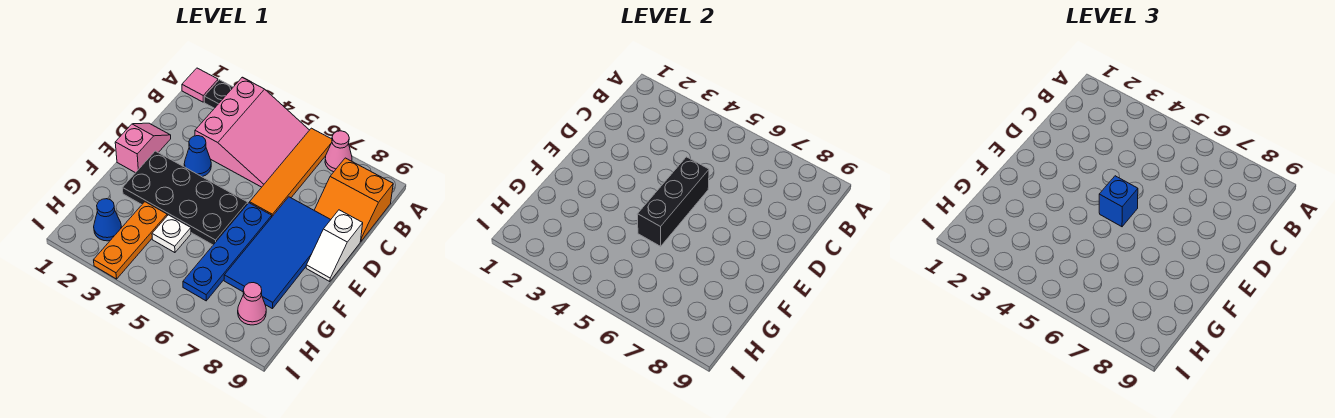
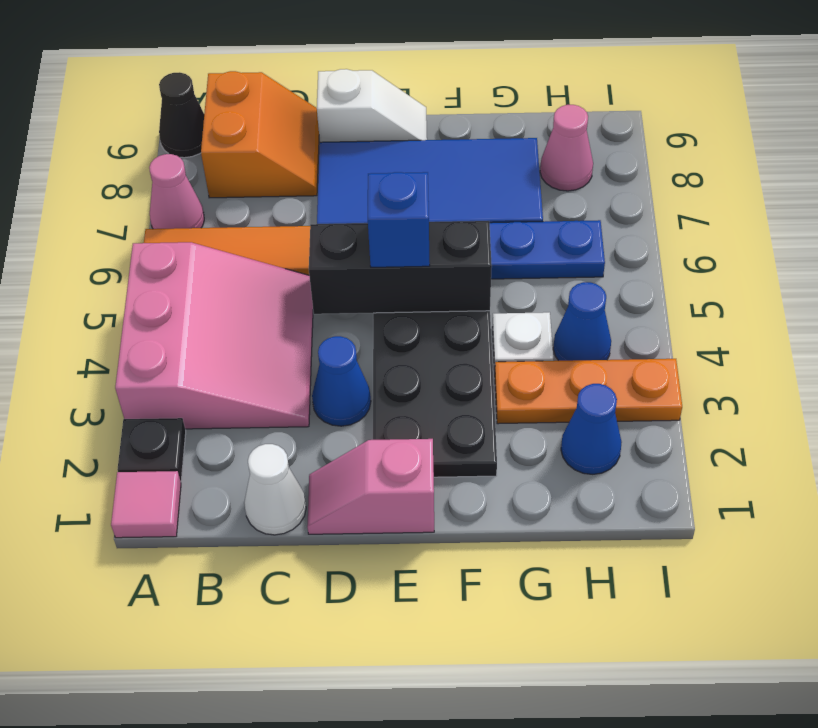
pink slope A3:C5 level 1 top 3 -> pink slope A3:C5 level 1 top A
none -> black cone A9 level 1
none -> white cone C1 level 1
none -> blue cone H4 level 1

